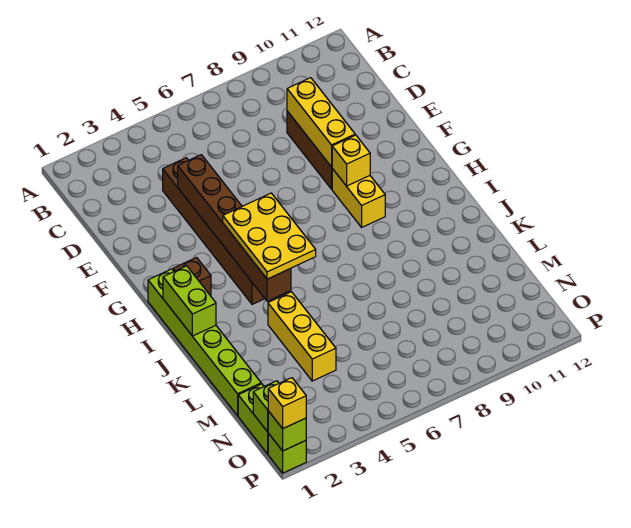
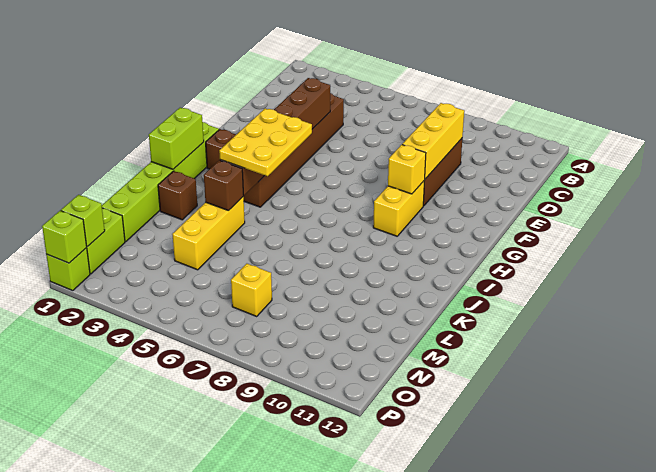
none -> brown brick K2 level 1
none -> brown brick K4 level 2
yellow brick P1 level 3 -> yellow brick N7 level 1

